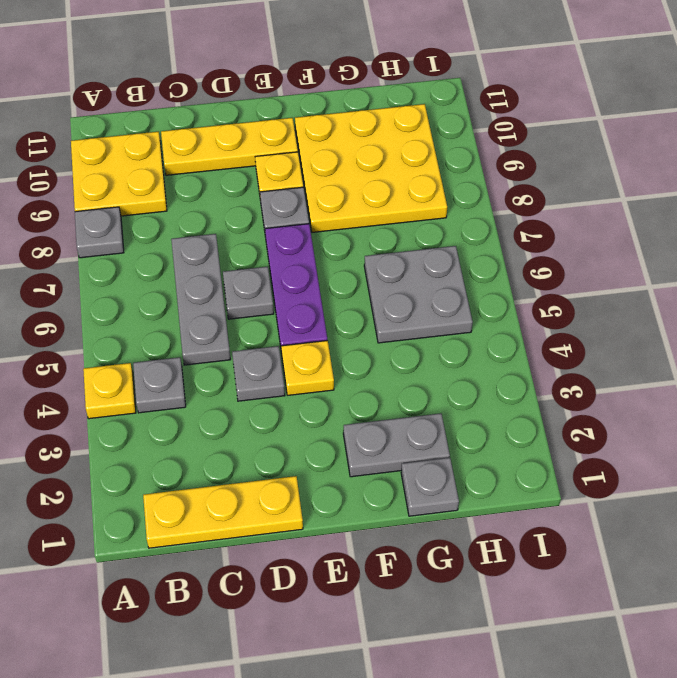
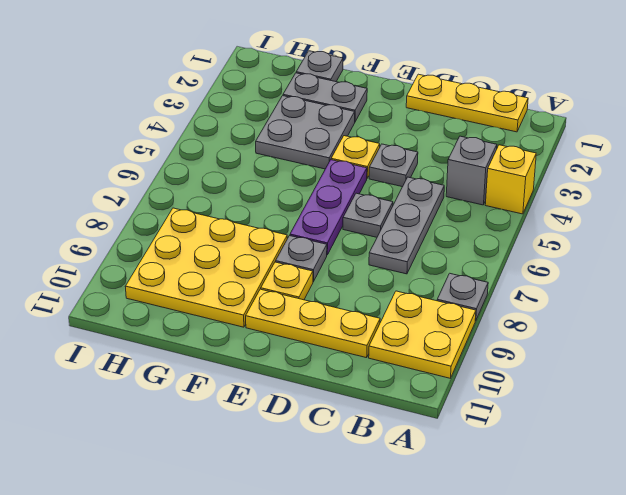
yellow plate A4 level 1 -> yellow brick A4 level 1
grey plate B4 level 1 -> grey brick B4 level 1
grey plate G5:H6 level 1 -> grey plate F3:G4 level 1

